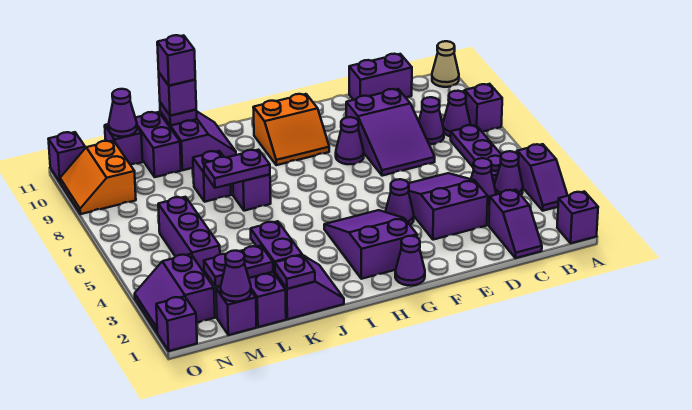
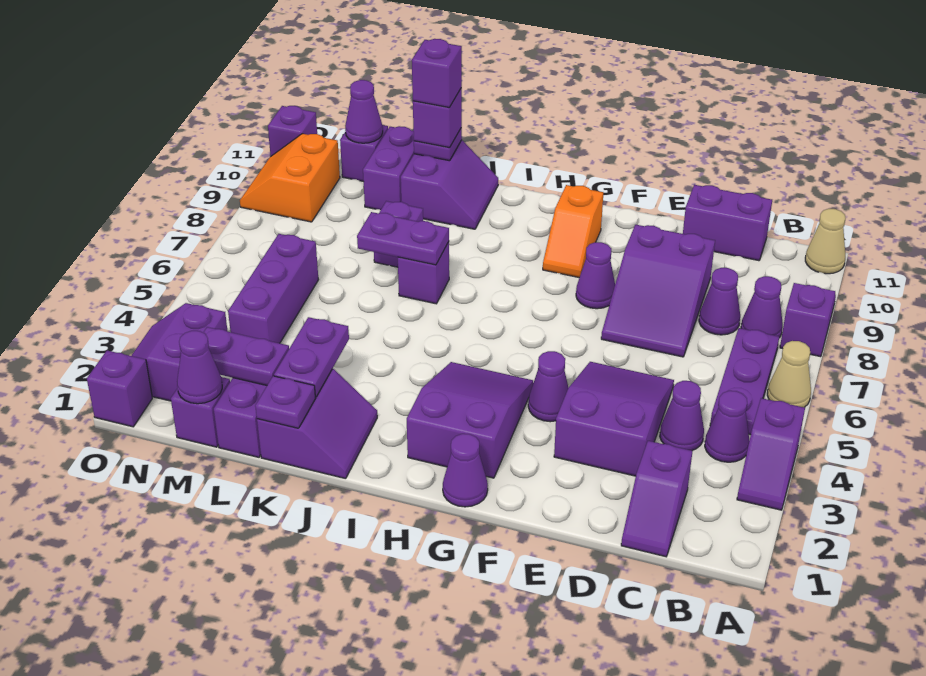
purple brick A1 level 1 -> none
none -> tan cone A6 level 1
orange slope G9:H10 level 1 top 10 -> orange slope G9:G10 level 1 top 10

